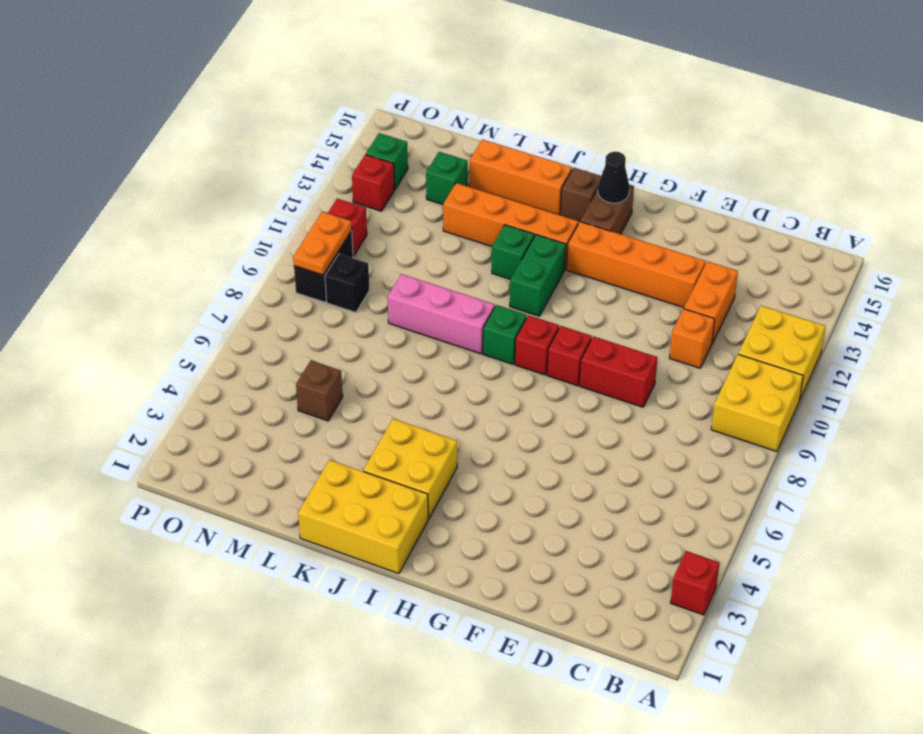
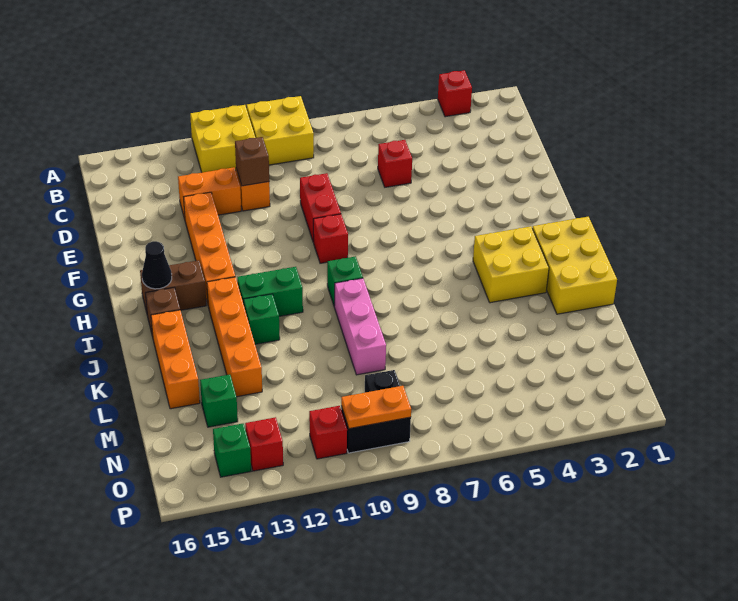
red brick H9 level 1 -> red brick D6 level 1
brown brick M5 level 1 -> brown brick D11 level 2

